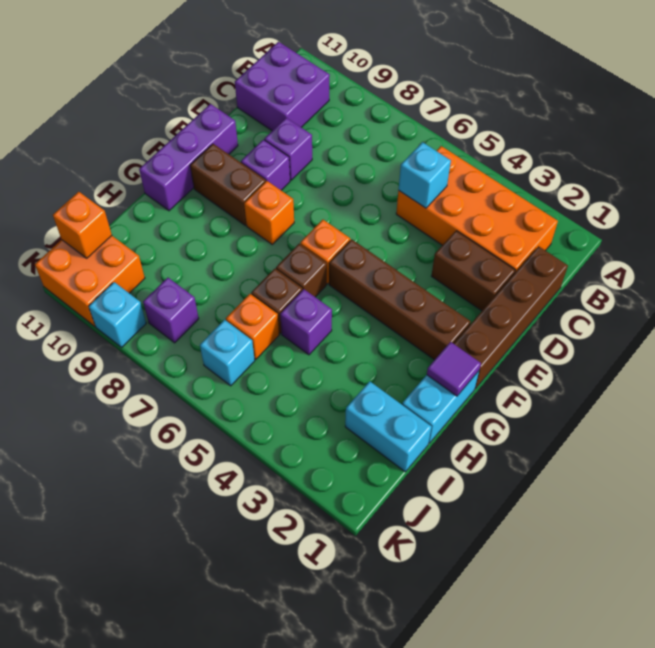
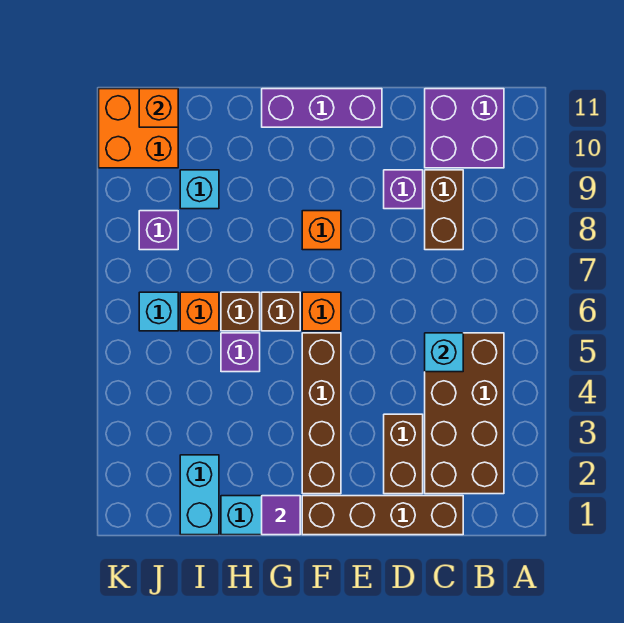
orange brick B2:C5 level 1 -> brown brick B2:C5 level 1
purple brick E9 level 1 -> none
brown brick F9:F10 level 1 -> brown brick C8:C9 level 1
cyan brick K9 level 1 -> cyan brick I9 level 1

